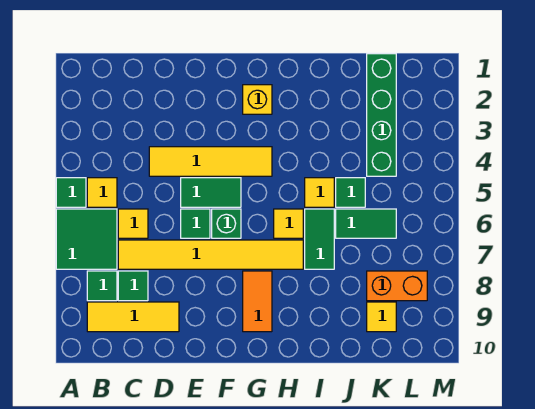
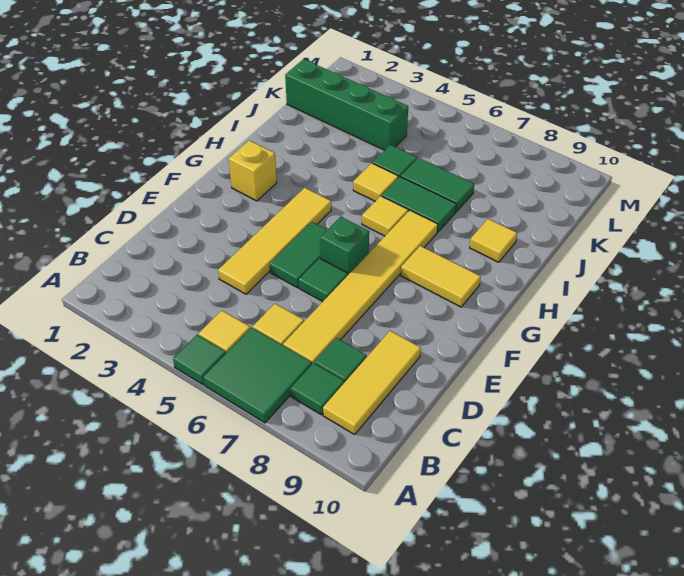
orange tile G8:G9 level 1 -> yellow tile G8:G9 level 1
green tile J6:K6 level 1 -> green tile J6:J7 level 1
orange brick K8:L8 level 1 -> none
yellow tile K9 level 1 -> yellow tile I9 level 1

